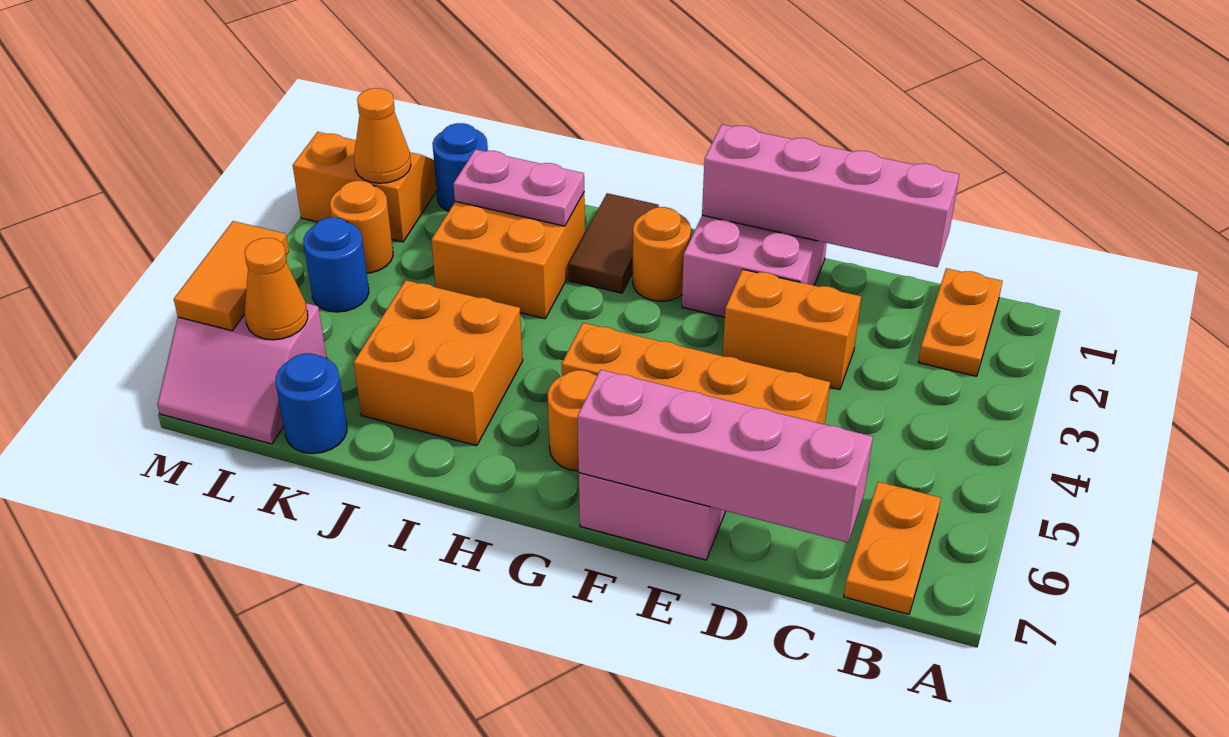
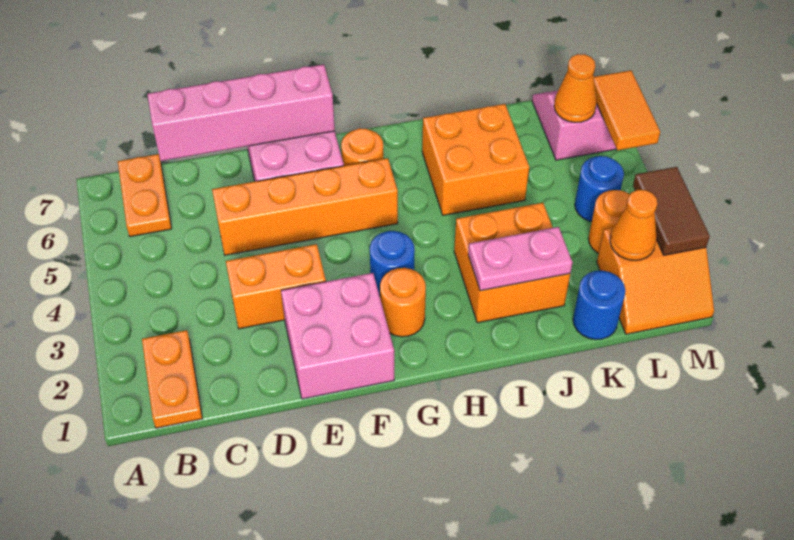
pink brick C1:F1 level 2 -> none
brown tile H1:H2 level 1 -> brown tile M2:M3 level 2
blue round brick K7 level 1 -> blue round brick G3 level 1

